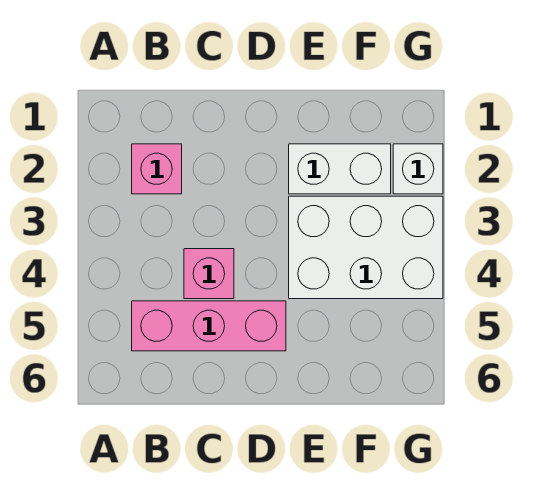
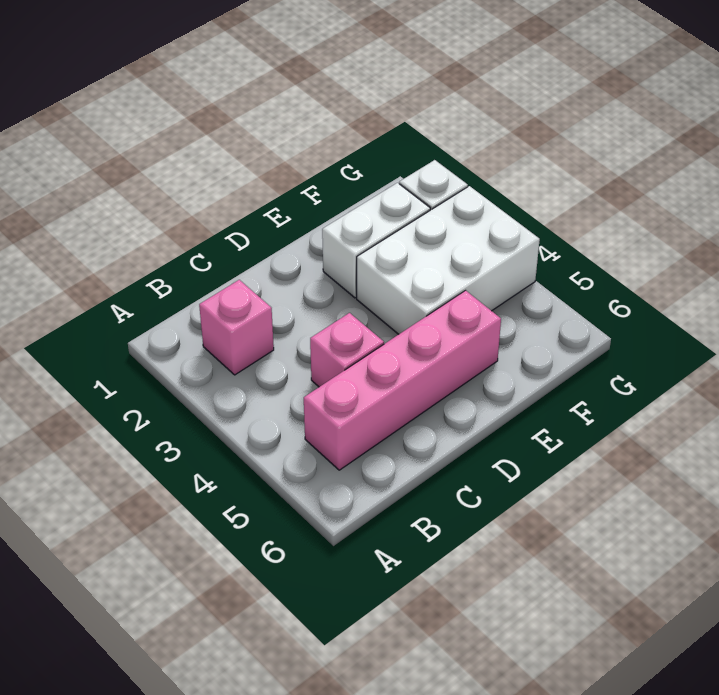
pink brick B5:D5 level 1 -> pink brick B5:E5 level 1

